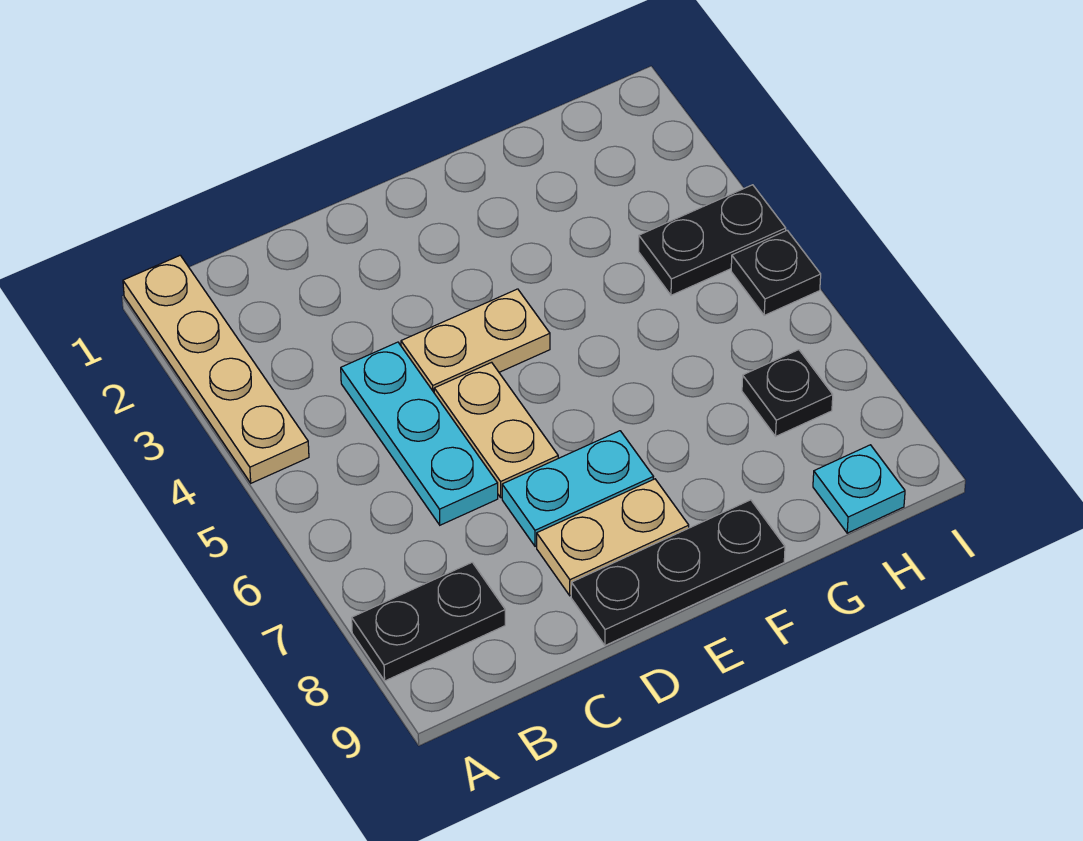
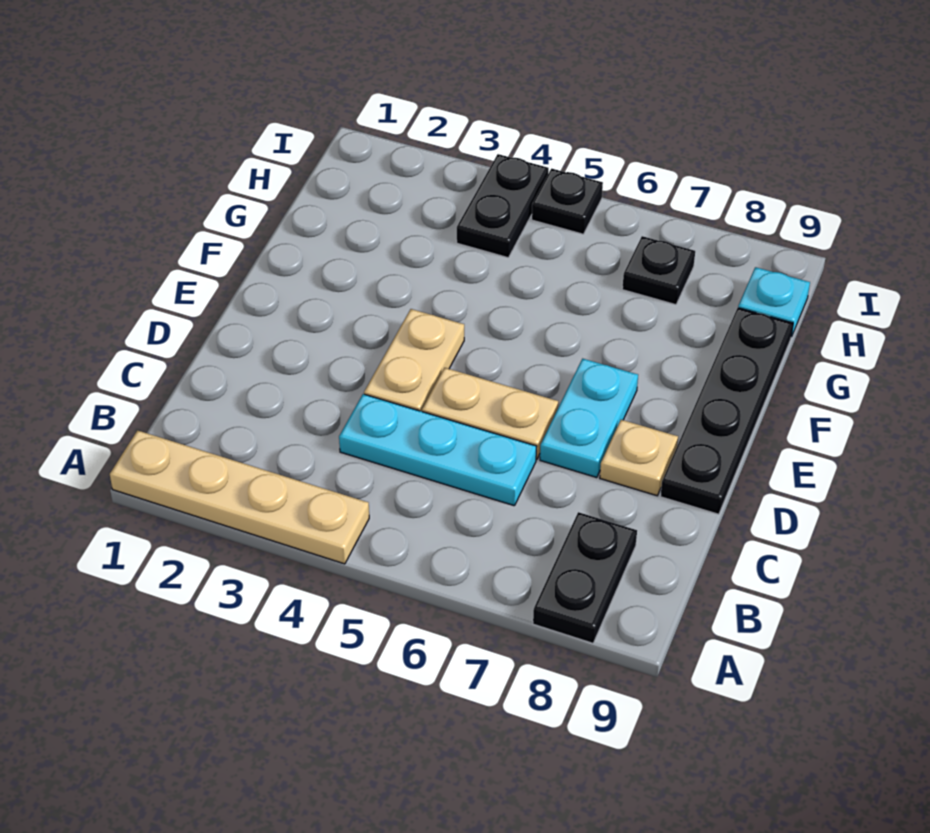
tan plate D8:E8 level 1 -> tan plate D8 level 1
black plate D9:F9 level 1 -> black plate D9:G9 level 1

